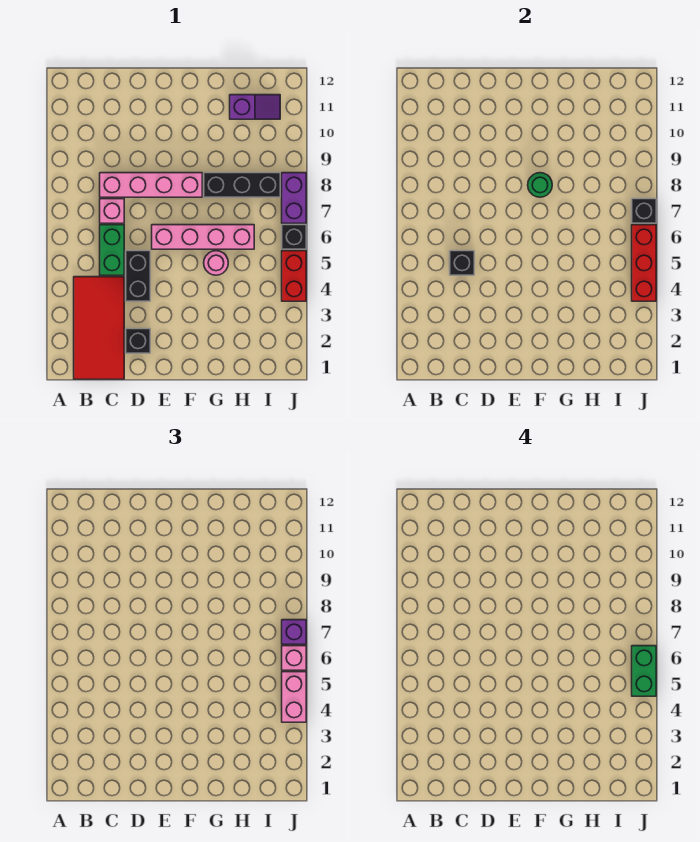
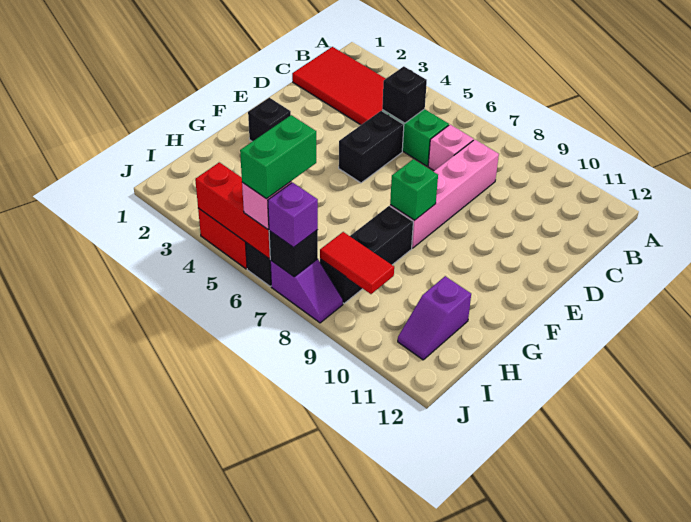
black brick D2 level 1 -> black brick F2 level 1
black brick D4:D5 level 1 -> black brick D5:E5 level 1
pink brick E6:H6 level 1 -> none
green round brick F8 level 2 -> green brick F8 level 2
pink round brick G5 level 1 -> none
none -> red tile I8:I9 level 2
pink brick J4:J5 level 3 -> none
green brick J5:J6 level 4 -> green brick I6:J6 level 4
purple brick J7:J8 level 1 -> purple slope J7:J8 level 1 top 7

